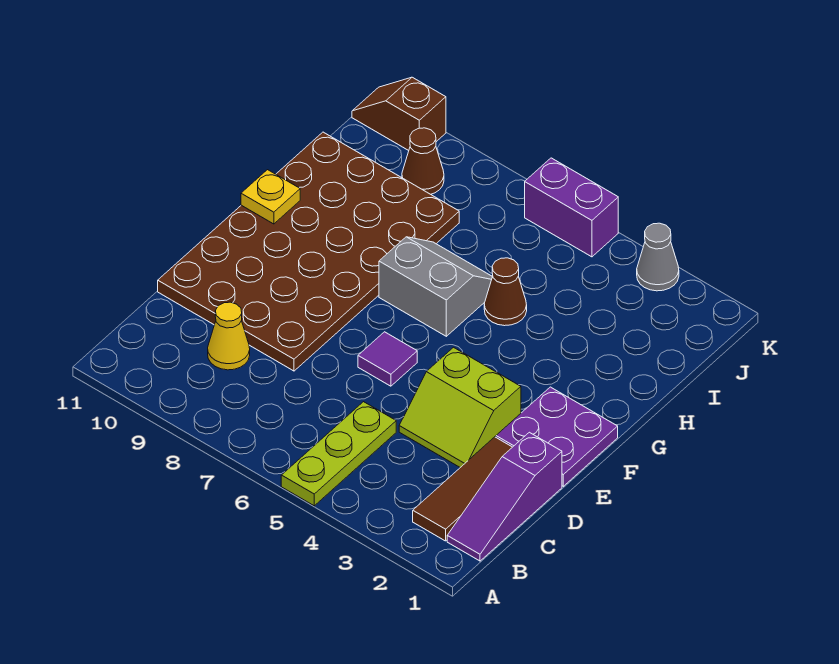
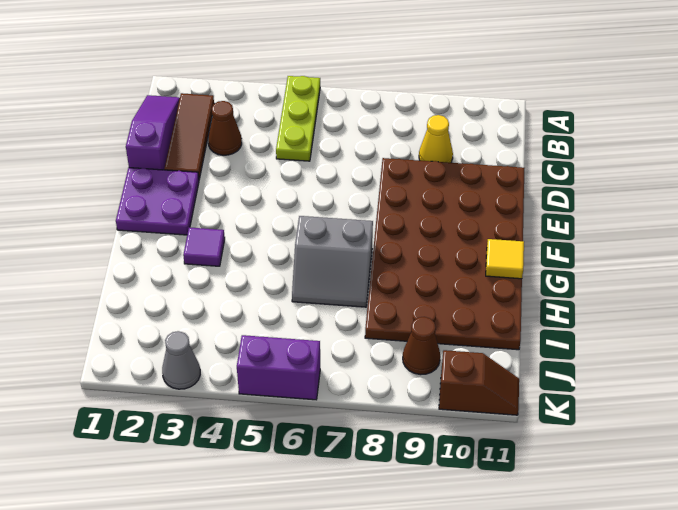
lime slope D3:E4 level 1 top E -> none
purple tile E6 level 1 -> purple tile G3 level 1
yellow plate G11 level 2 -> yellow tile G11 level 2
brown cone H5 level 1 -> brown cone C3 level 1

